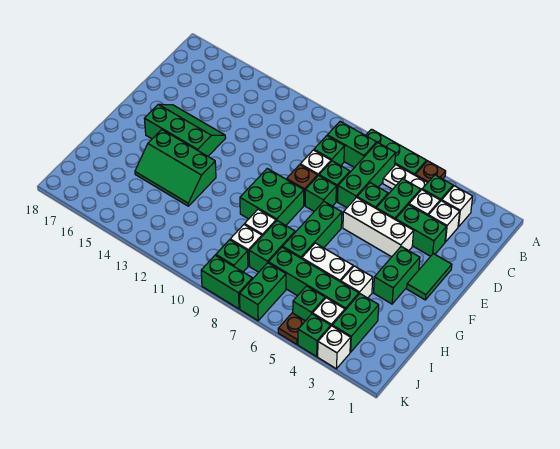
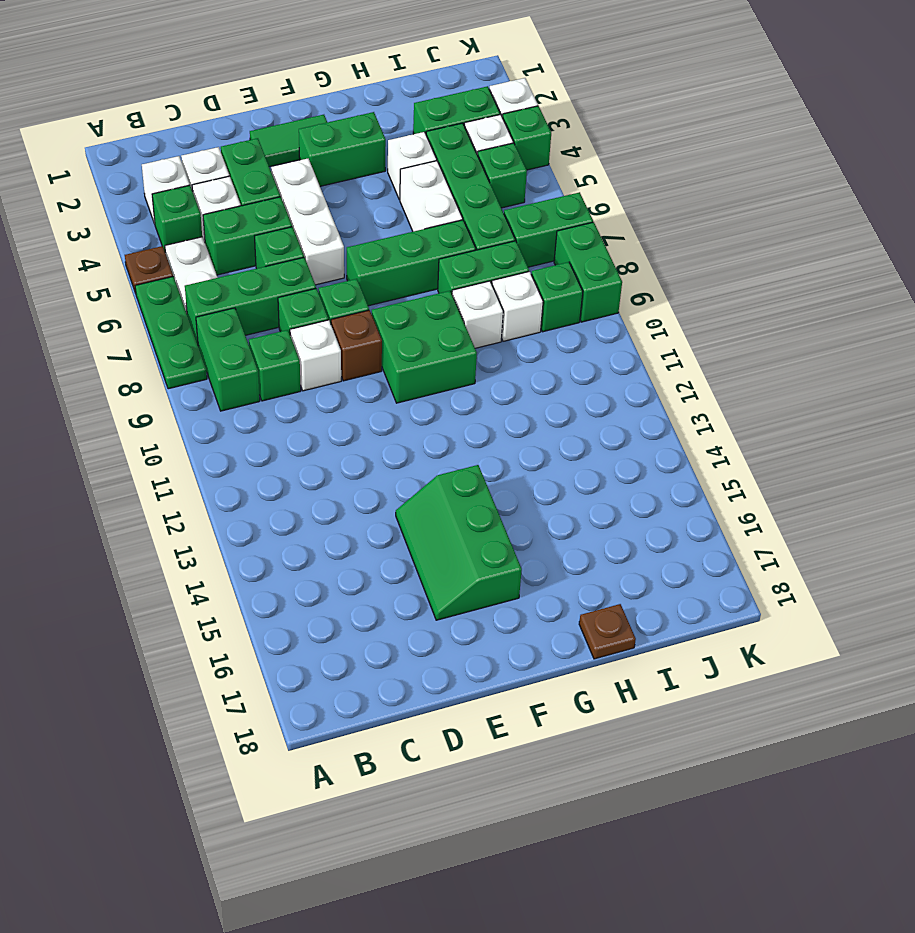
green slope G13:H15 level 1 top G -> none
brown plate K5 level 1 -> brown plate H18 level 1

